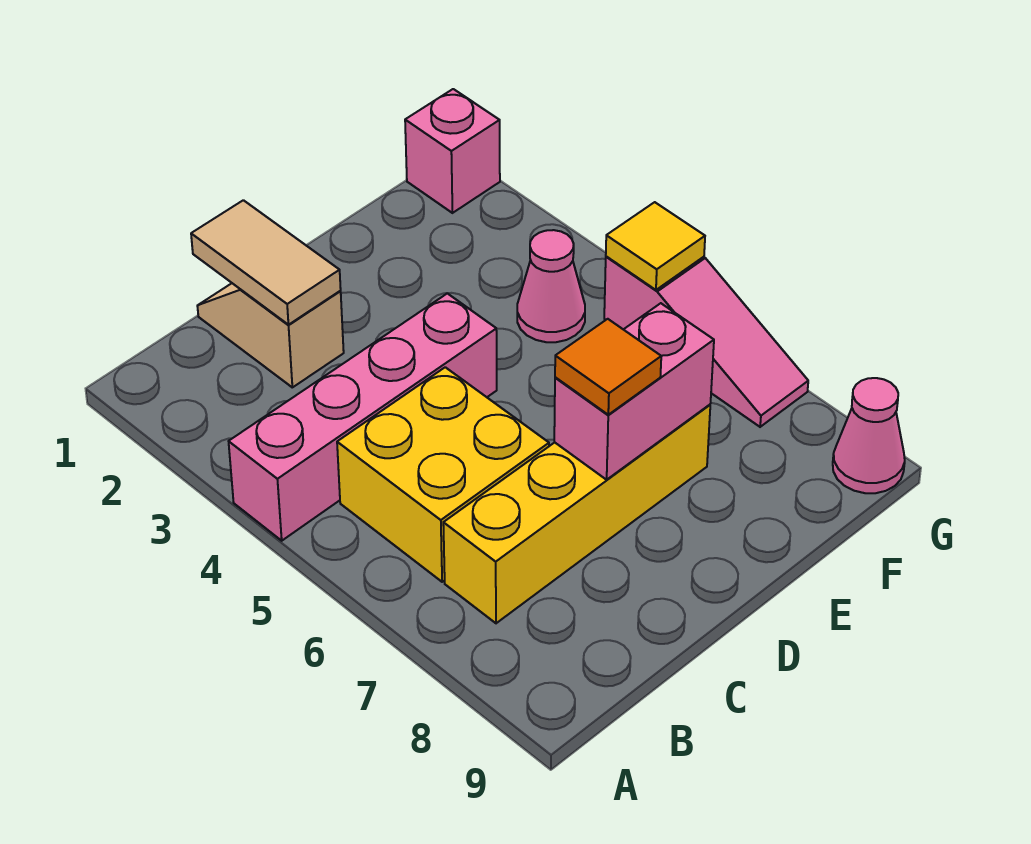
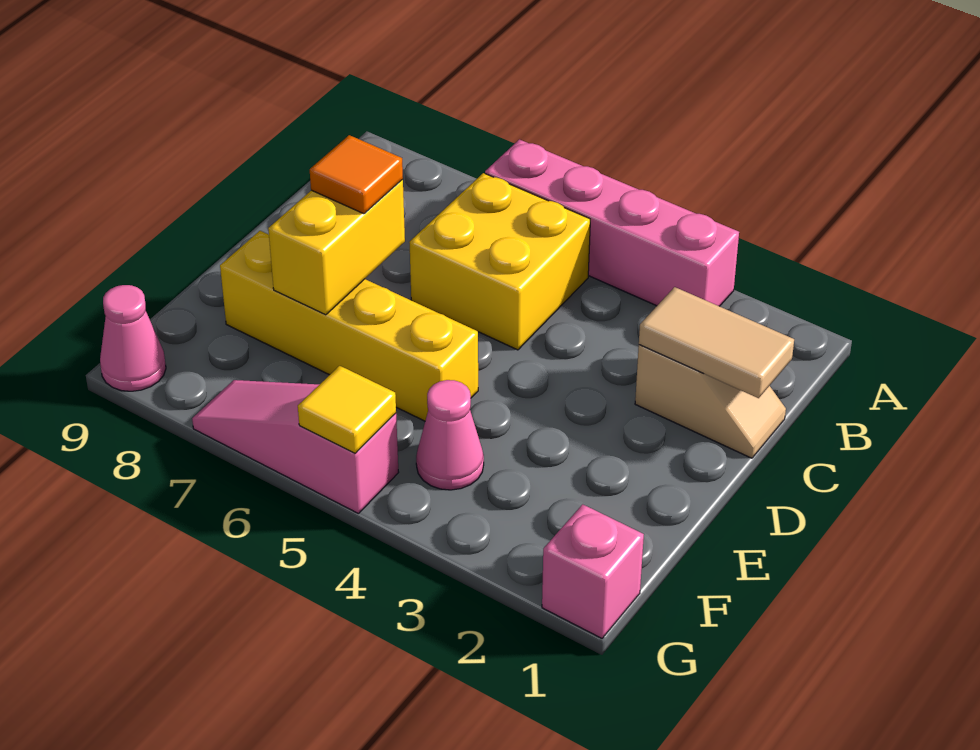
pink brick A4:D4 level 1 -> pink brick A3:A6 level 1
yellow brick B7:E7 level 1 -> yellow brick E5:E8 level 1
pink brick D7:E7 level 2 -> yellow brick D7:E7 level 2

